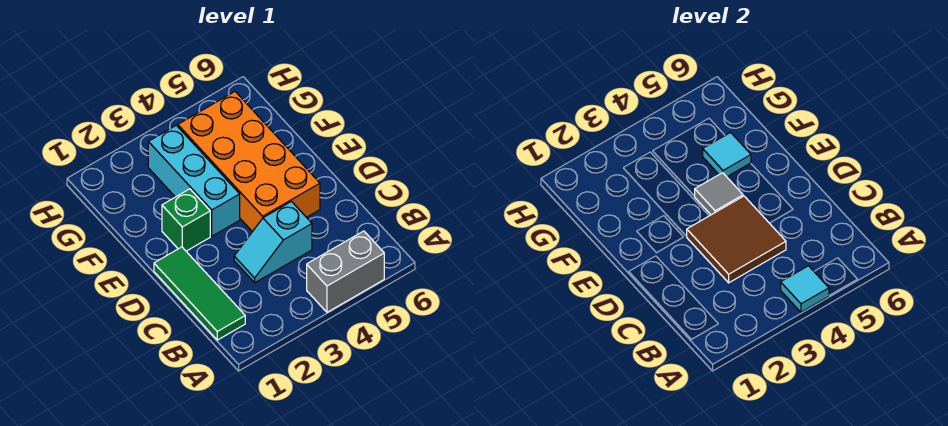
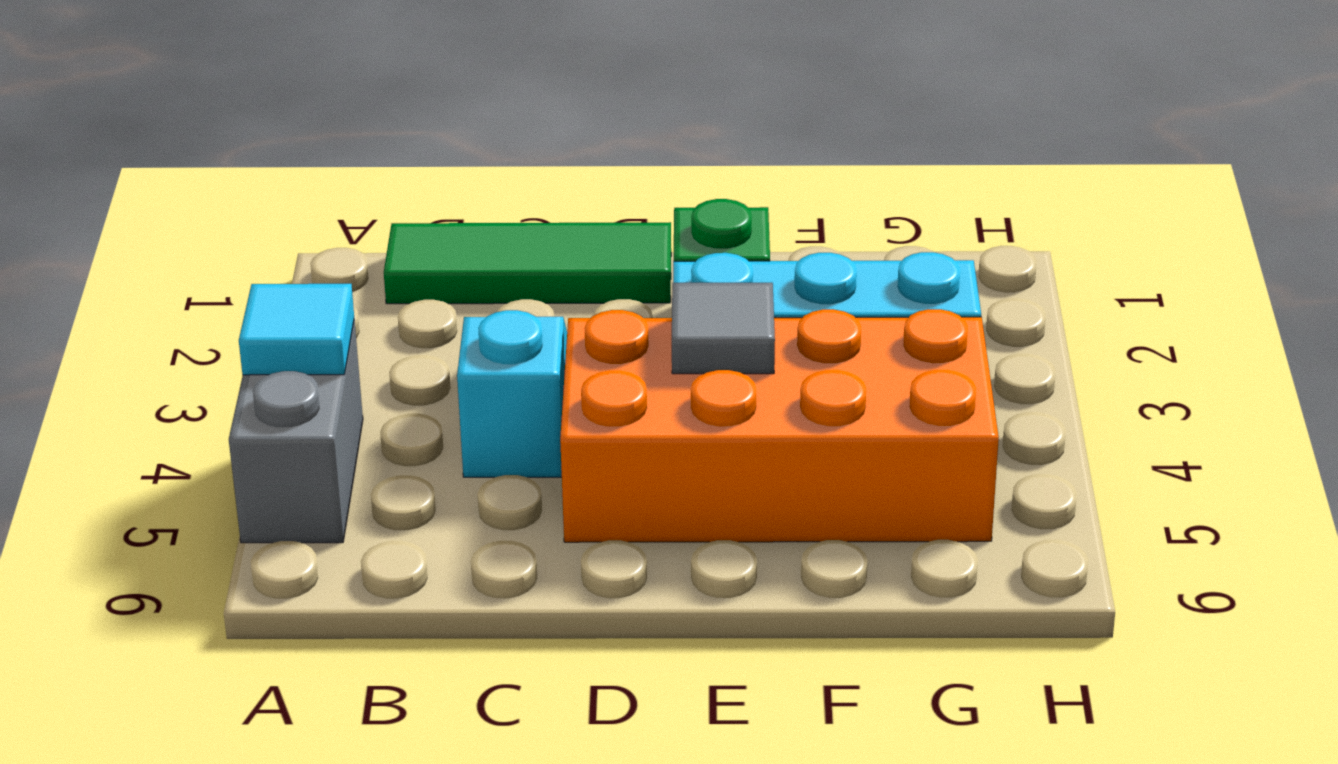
brown tile C3:D4 level 2 -> none
cyan tile F5 level 2 -> none

